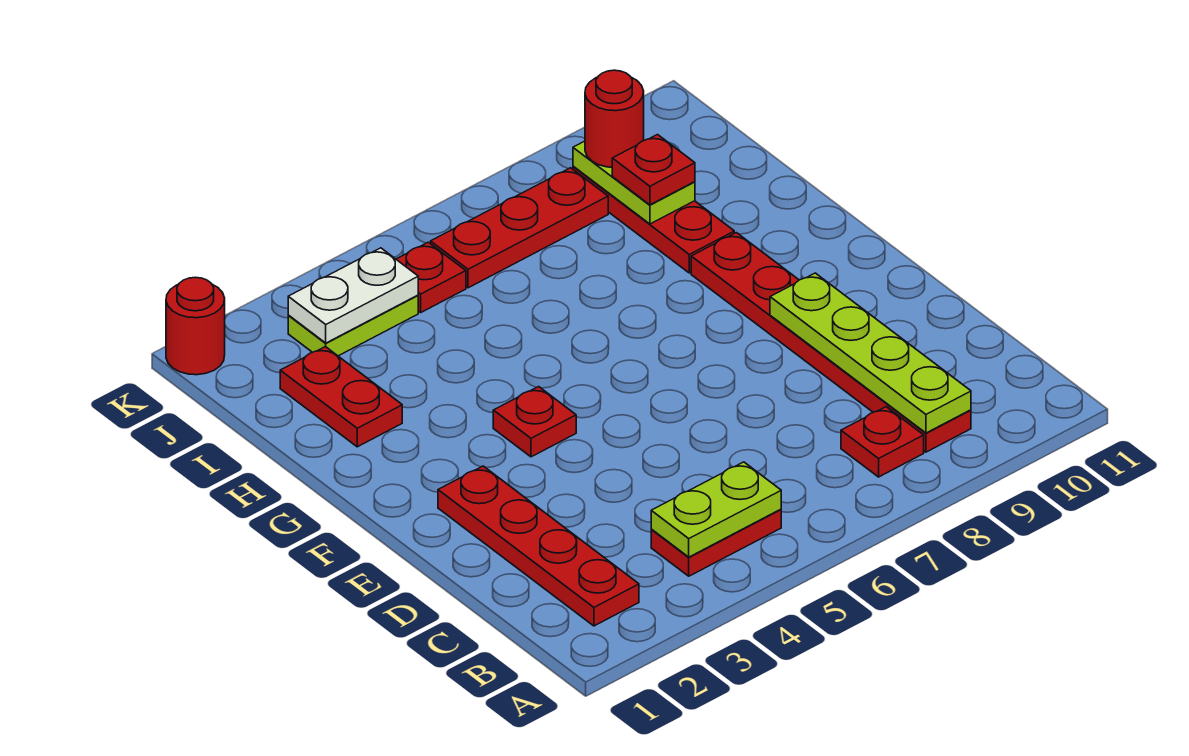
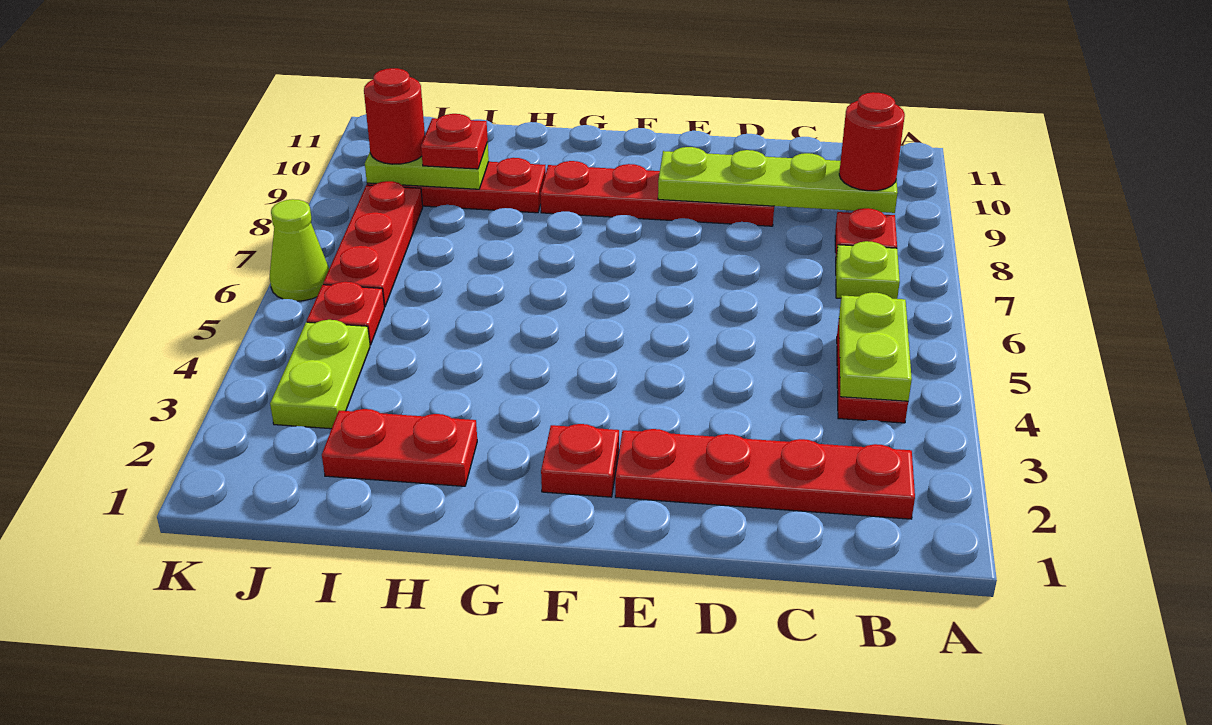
none -> lime plate B7 level 1
red plate B9:G9 level 1 -> red plate D9:G9 level 1
red plate F4 level 1 -> red plate F2 level 1
white plate J3:J4 level 2 -> none
red round brick K1 level 1 -> red round brick B9 level 3
none -> lime cone K6 level 1

